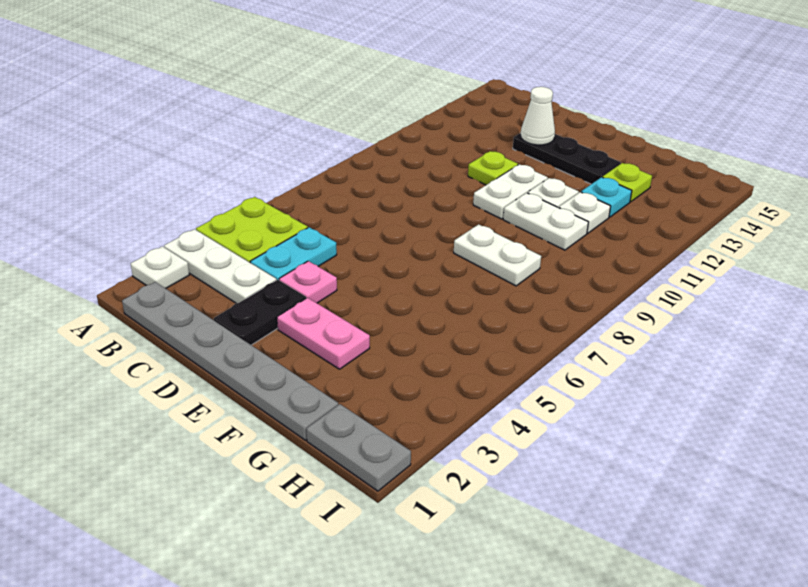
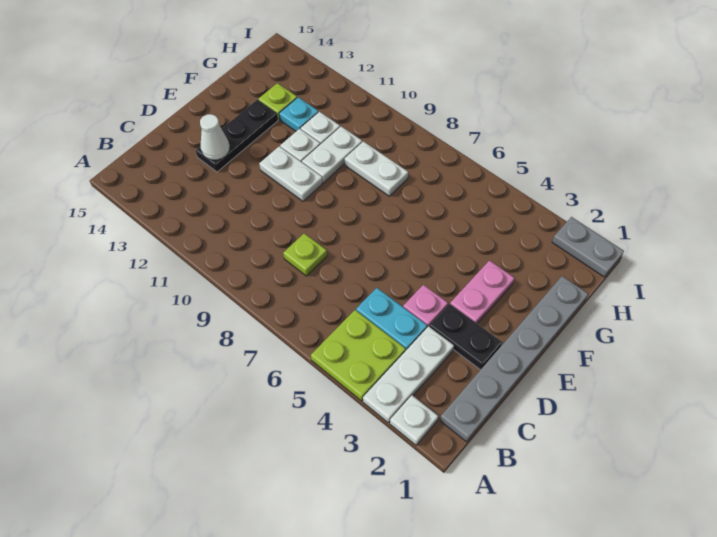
lime plate D11 level 1 -> lime plate C8 level 1
white plate F8:G8 level 1 -> white plate G8:G9 level 1
grey plate H1:I1 level 1 -> grey plate I1:I2 level 1

